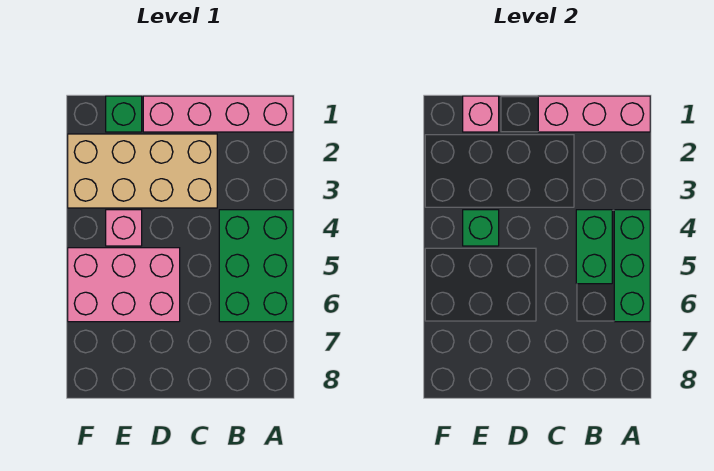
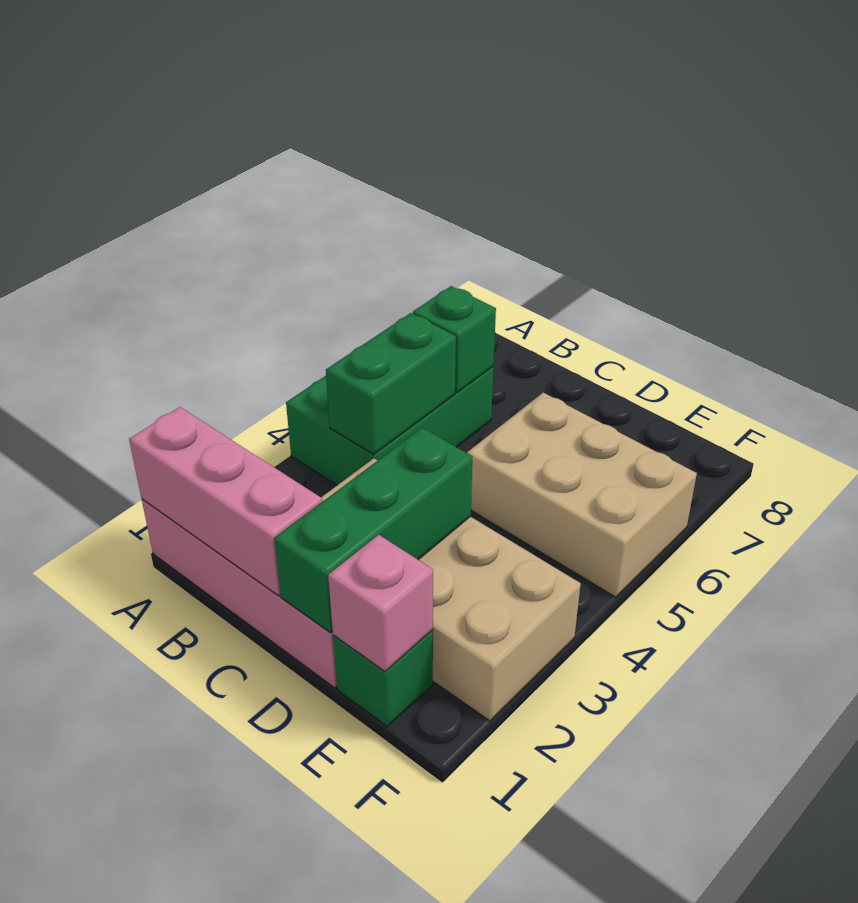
green brick A4:A6 level 2 -> green brick D1:D3 level 2
pink brick D5:F6 level 1 -> tan brick D5:F6 level 1
pink brick E4 level 1 -> none
green brick E4 level 2 -> green brick B6 level 2

